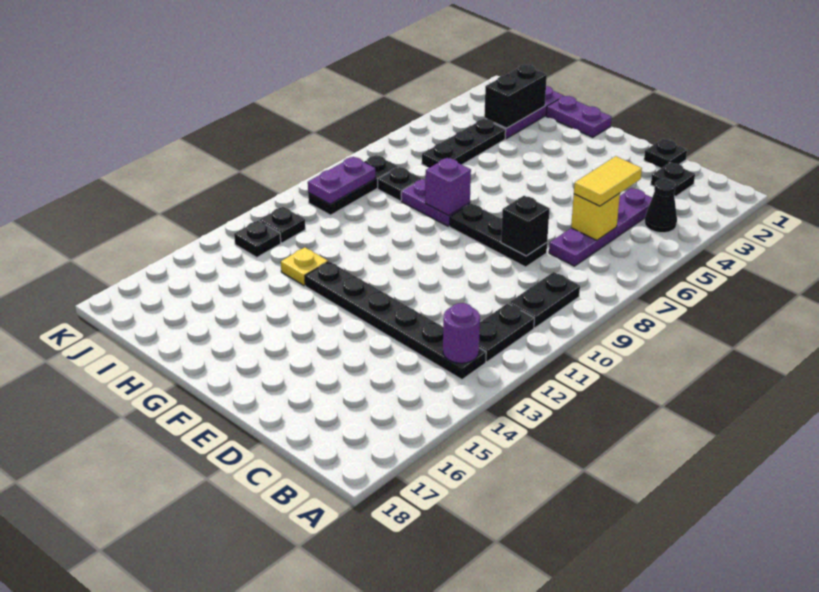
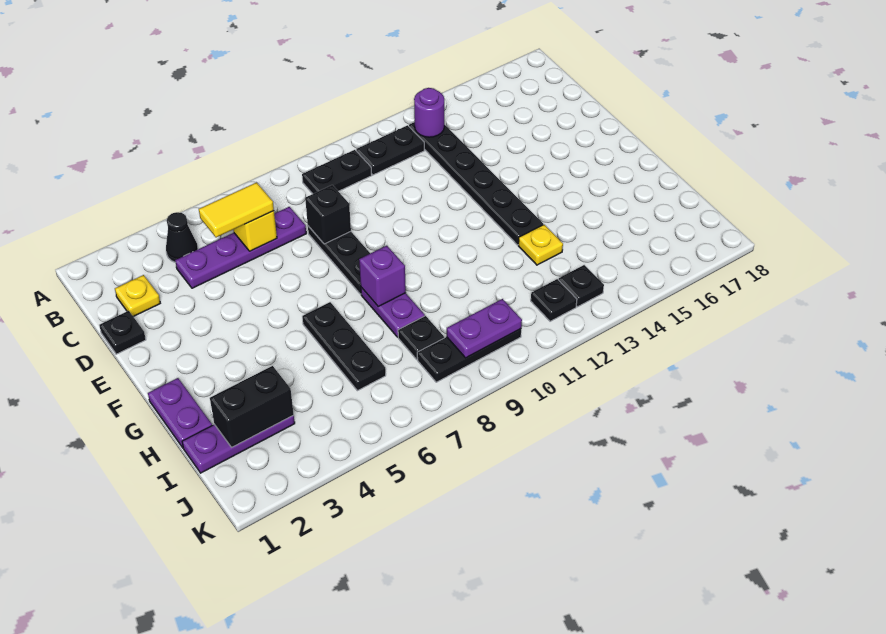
black plate C2 level 1 -> yellow plate C2 level 1
black plate I4:I6 level 1 -> black plate G6:I6 level 1

